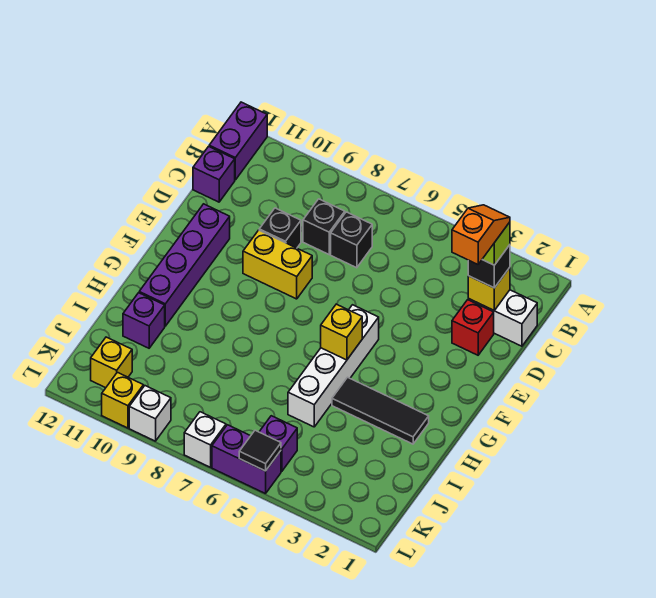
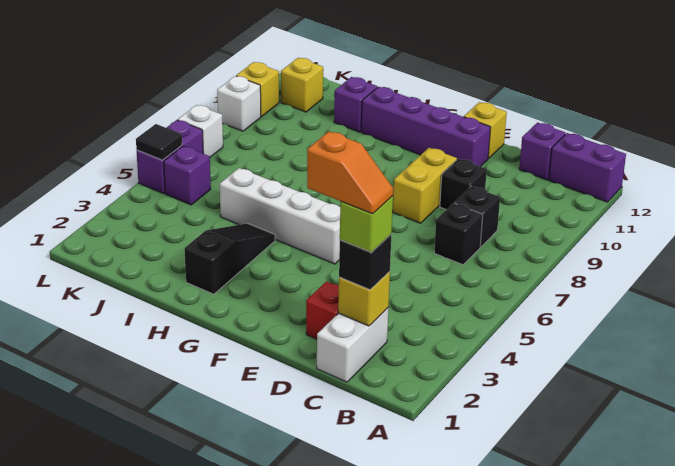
yellow brick G5 level 2 -> yellow brick E12 level 1
black tile H2:H4 level 1 -> black slope H2:H4 level 1 top 2

